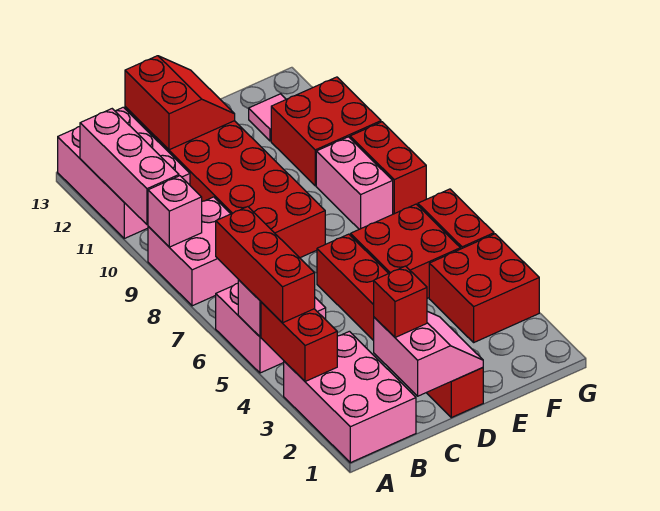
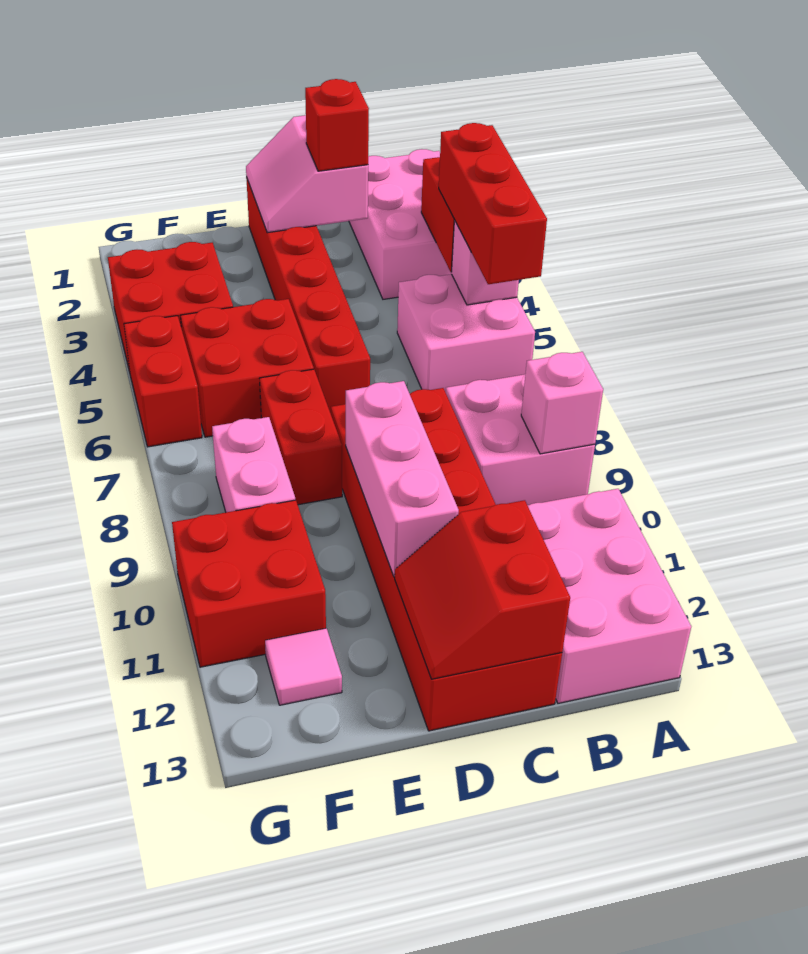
pink brick A10:A12 level 2 -> pink brick D9:D11 level 2
red brick G8:G9 level 1 -> red brick E7:E8 level 1

